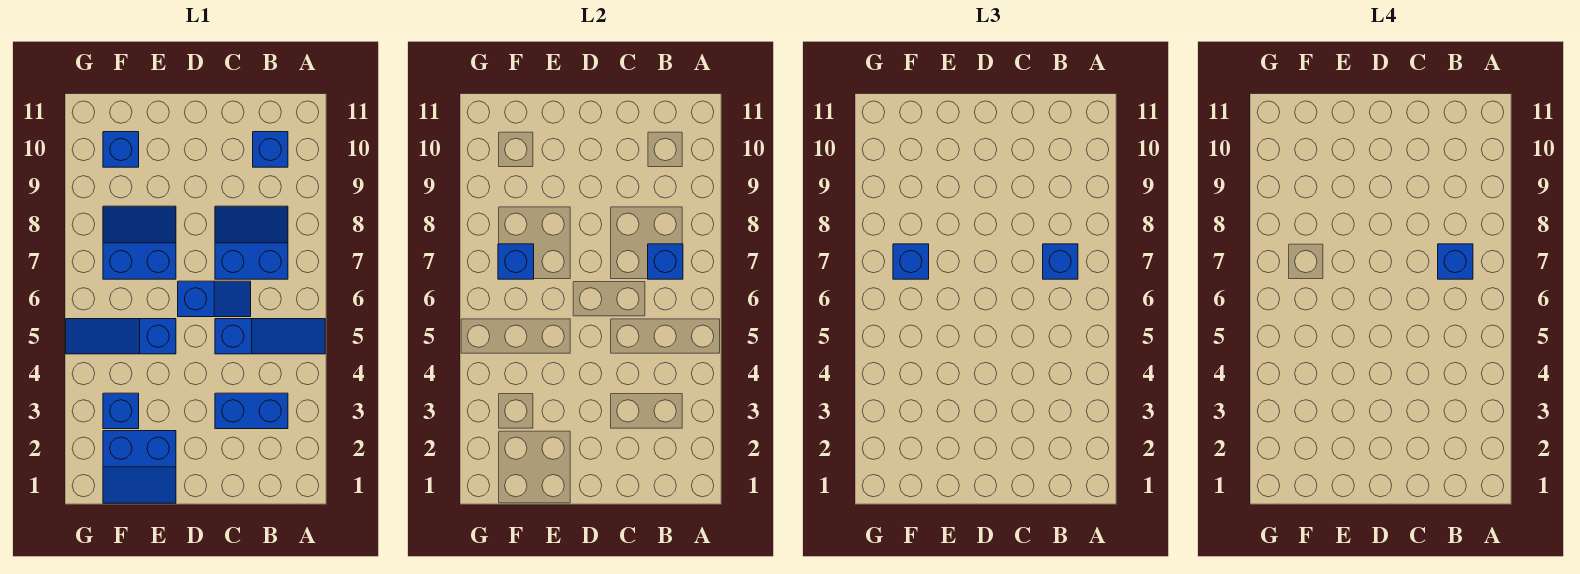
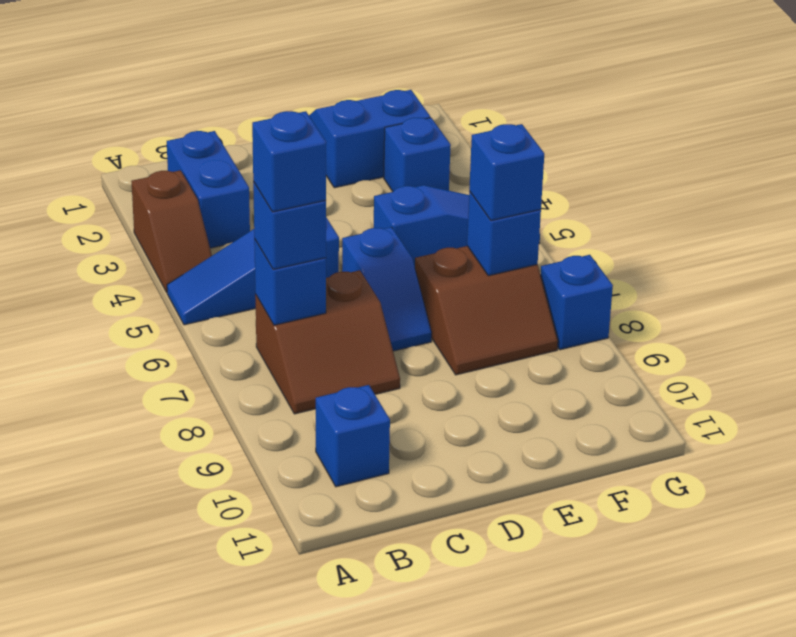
none -> brown slope A3:A4 level 1 top 3
blue brick B3:C3 level 1 -> blue brick B2:B3 level 1
blue slope B7:C8 level 1 top 7 -> brown slope B7:C8 level 1 top 7
blue slope C6:D6 level 1 top D -> blue slope D6:D7 level 1 top 6
blue slope E7:F8 level 1 top 7 -> brown slope E7:F8 level 1 top 7
blue brick F10 level 1 -> blue brick G8 level 1

